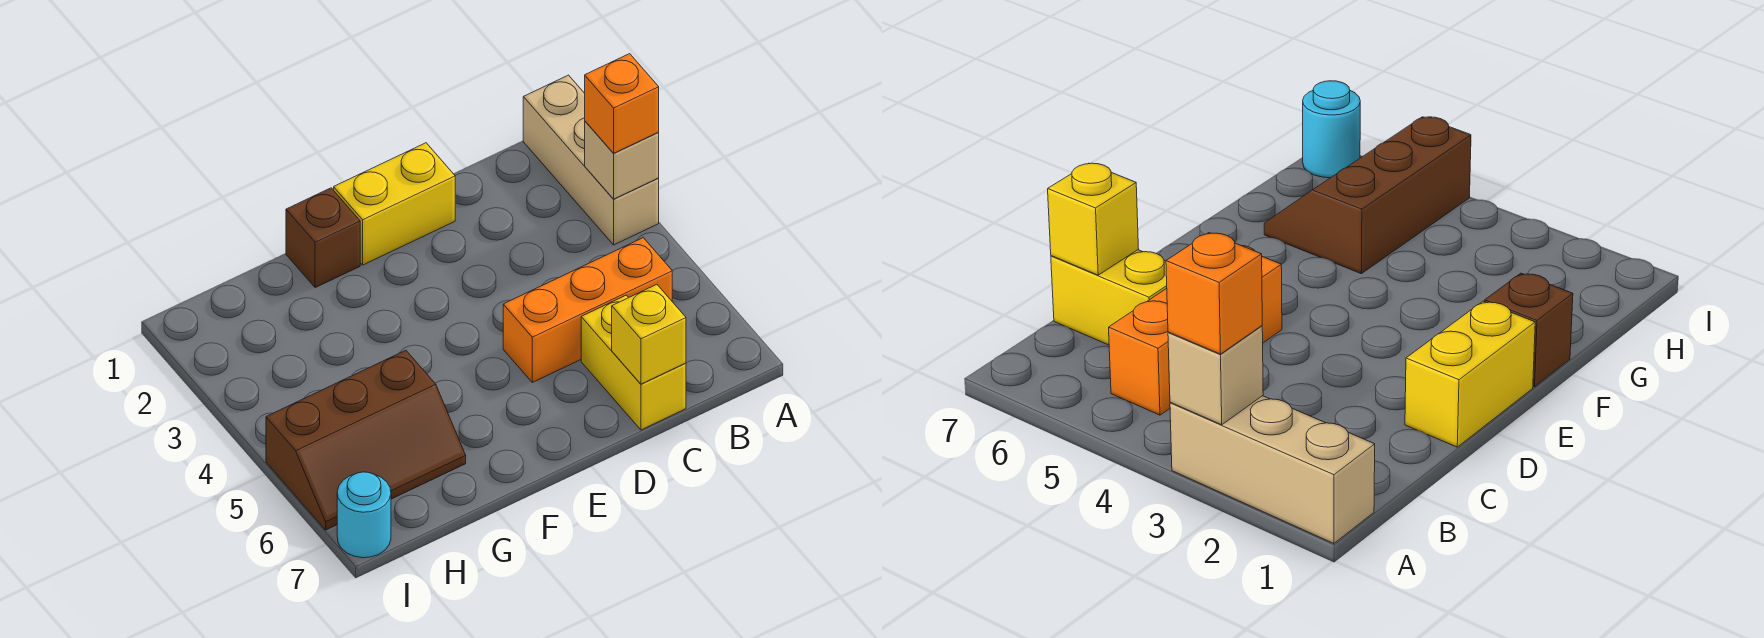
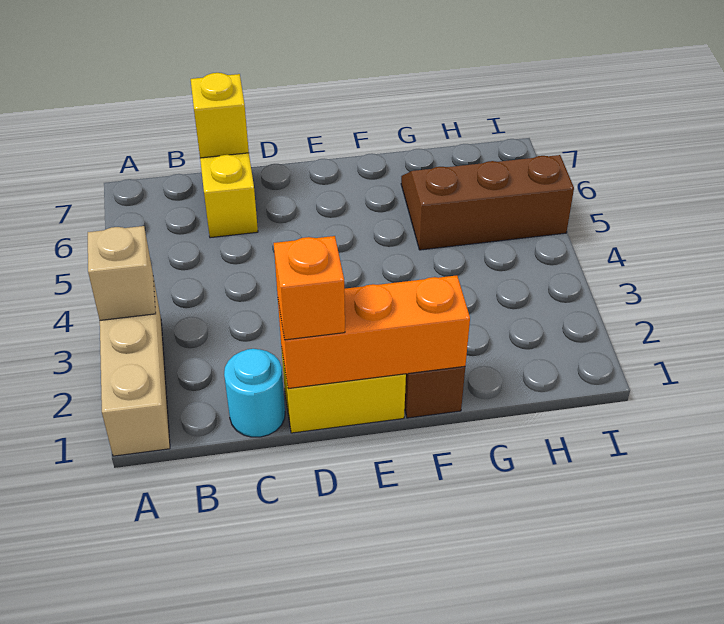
orange brick A3 level 3 -> orange brick D1 level 3
orange brick B5:D5 level 1 -> orange brick D1:F1 level 2
cyan round brick I7 level 1 -> cyan round brick C1 level 1

